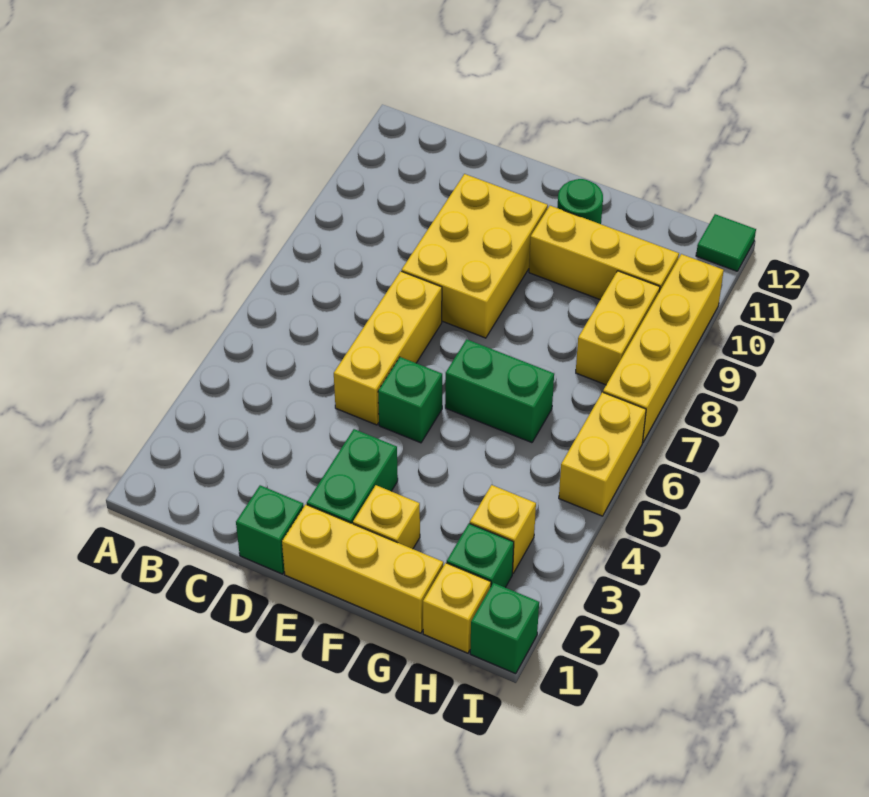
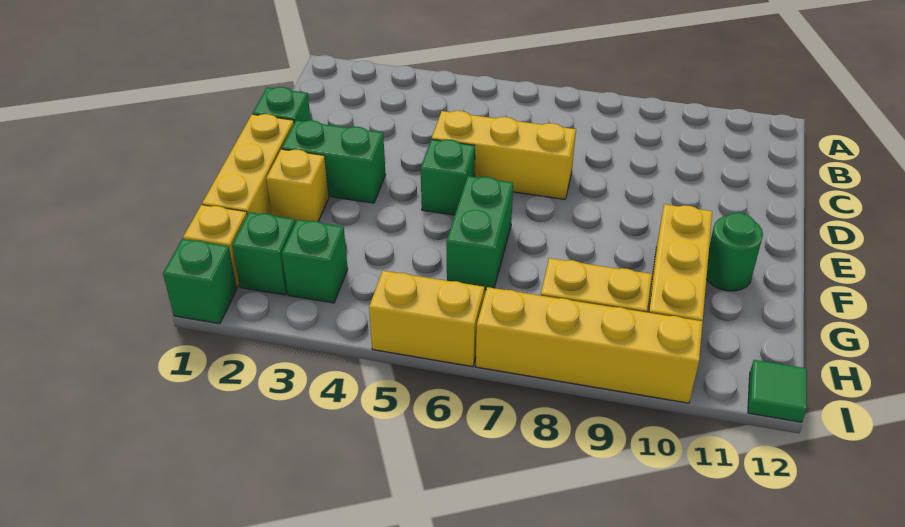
yellow brick D8:E10 level 1 -> none
yellow brick H3 level 1 -> green brick H3 level 1

